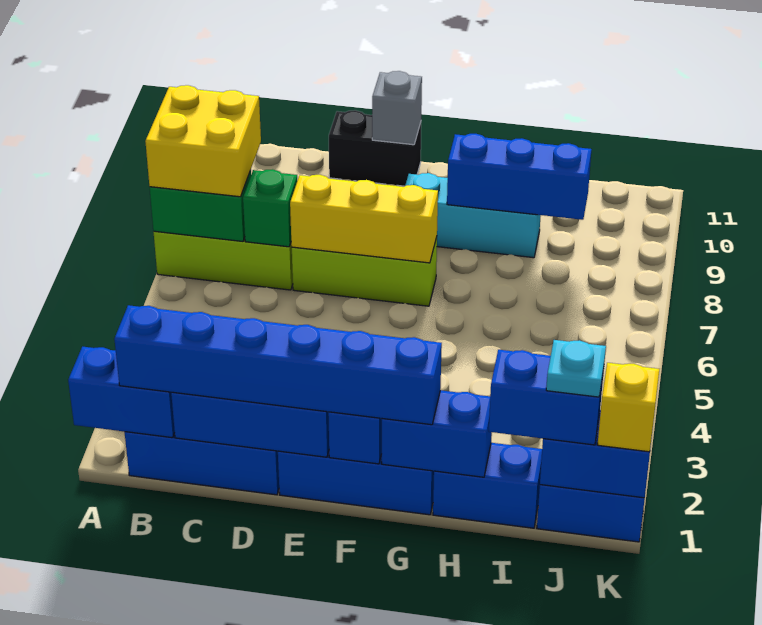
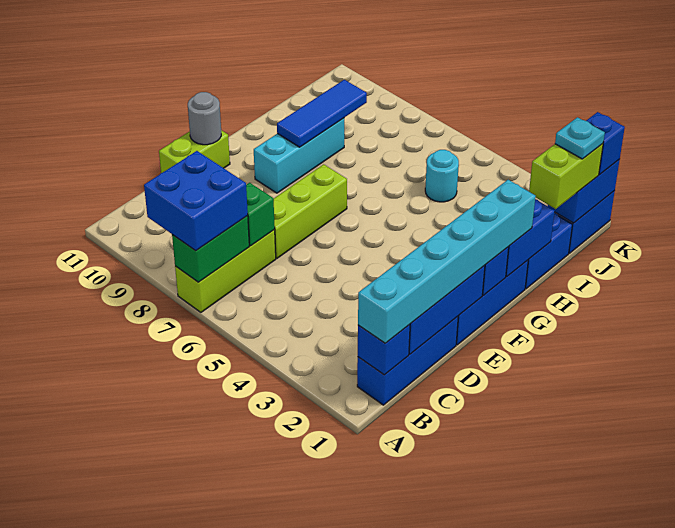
blue brick A1:B1 level 2 -> blue brick B1 level 2
yellow brick A7:B8 level 3 -> blue brick A7:B8 level 3
blue brick B1:G1 level 3 -> cyan brick B1:G1 level 3
yellow brick D7:F7 level 2 -> none
black brick D11:E11 level 1 -> lime brick D11:E11 level 1
grey brick E11 level 2 -> grey round brick E11 level 2
blue brick G9:I9 level 2 -> blue tile G9:I9 level 2
blue brick I1:J1 level 3 -> lime brick I1:J1 level 3
none -> cyan round brick I5 level 1
yellow brick K1 level 3 -> blue brick K1 level 3

